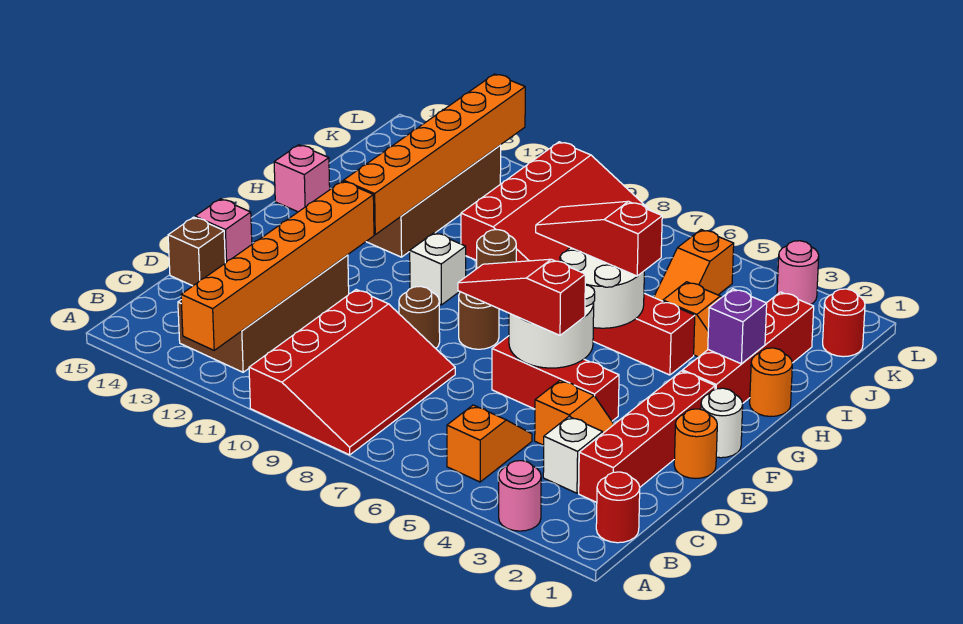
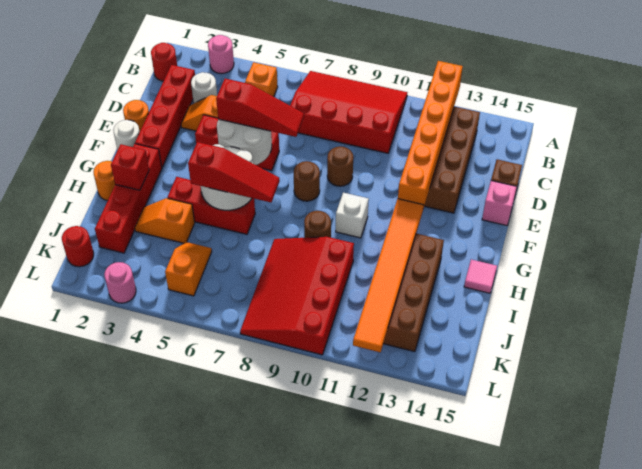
red slope A8:D10 level 1 top 10 -> red slope A7:C10 level 1 top C
white brick C3 level 1 -> white round brick C3 level 1
orange brick G12:L12 level 2 -> orange tile G12:L12 level 2
purple brick H2 level 2 -> red brick H2 level 2
pink brick H15 level 1 -> pink tile H15 level 1

